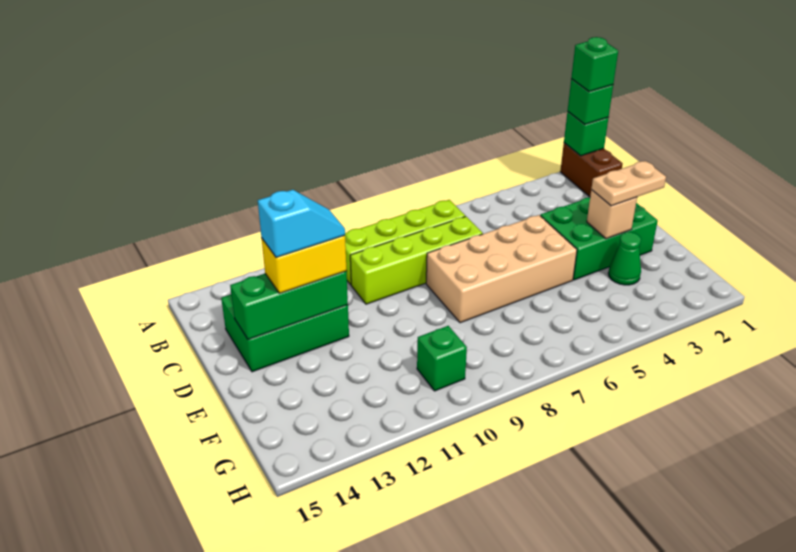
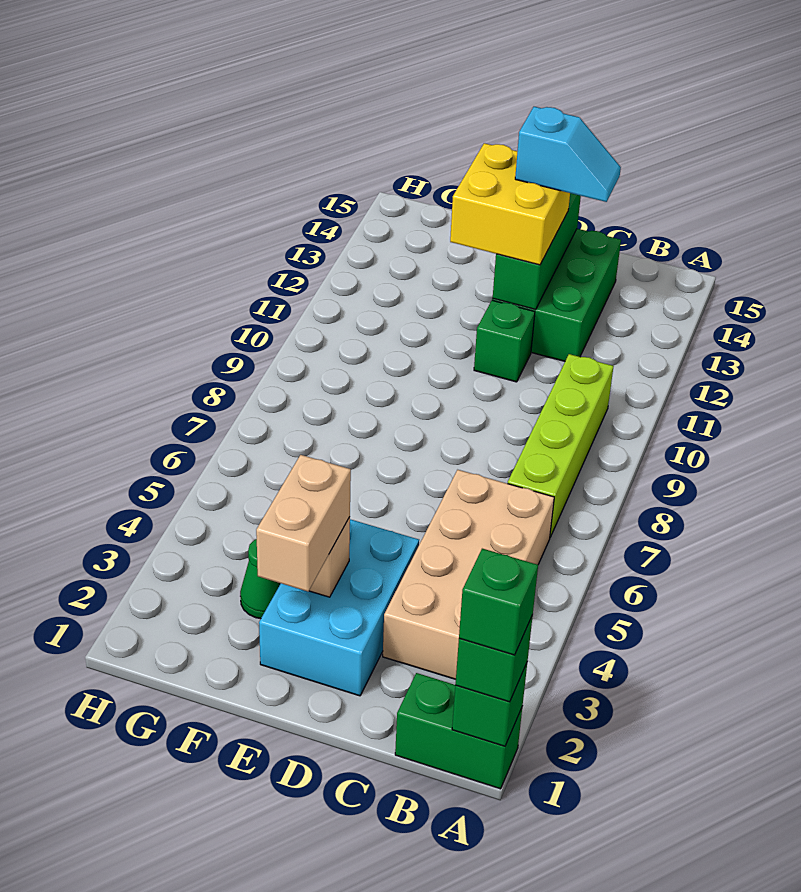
brown brick A1:B1 level 1 -> green brick A1:B1 level 1
lime brick C7:C10 level 1 -> none
green brick D2:E4 level 1 -> cyan brick D2:E4 level 1
tan brick D5:E8 level 1 -> tan brick B3:C6 level 1
yellow brick D12:D13 level 3 -> yellow brick D12:E13 level 3
cyan slope D12:D13 level 4 top 13 -> cyan slope C13:D13 level 4 top D
tan plate E2:E3 level 3 -> tan brick E2:E3 level 3
green brick G10 level 1 -> green brick D11 level 1

